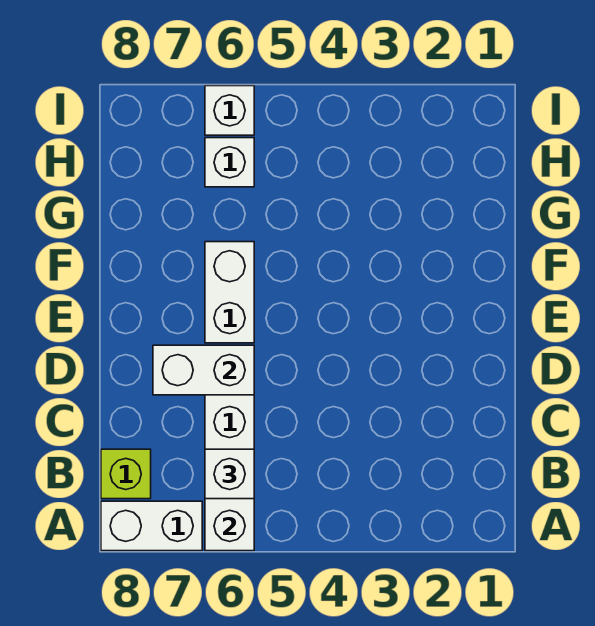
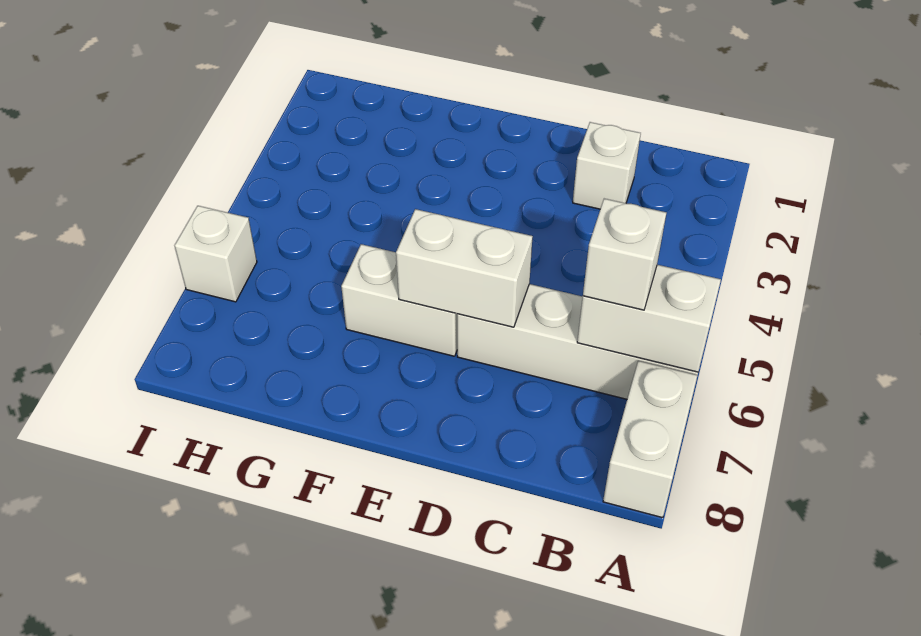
lime brick B8 level 1 -> none
white brick D6:D7 level 2 -> white brick D6:E6 level 2
white brick H6 level 1 -> white brick C2 level 1

